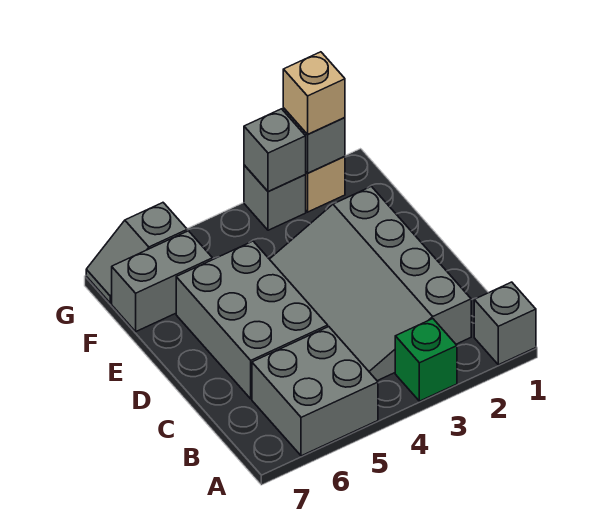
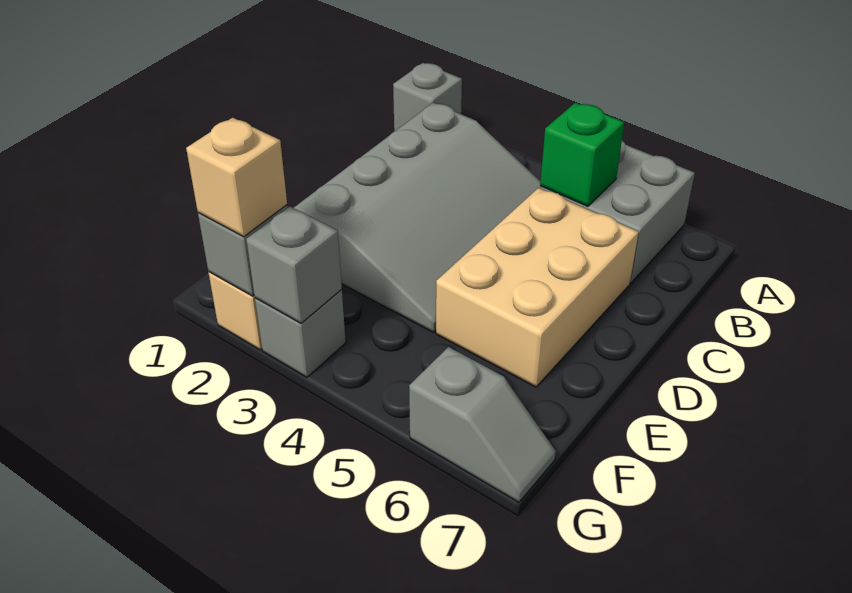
green brick A3 level 1 -> green brick B5 level 2
grey brick C5:E6 level 1 -> tan brick C5:E6 level 1
grey brick F6:F7 level 1 -> none

